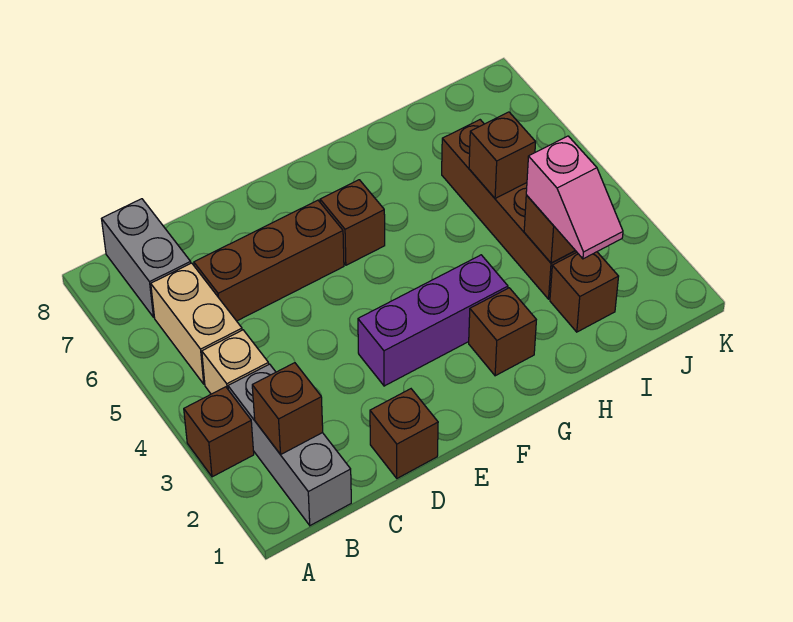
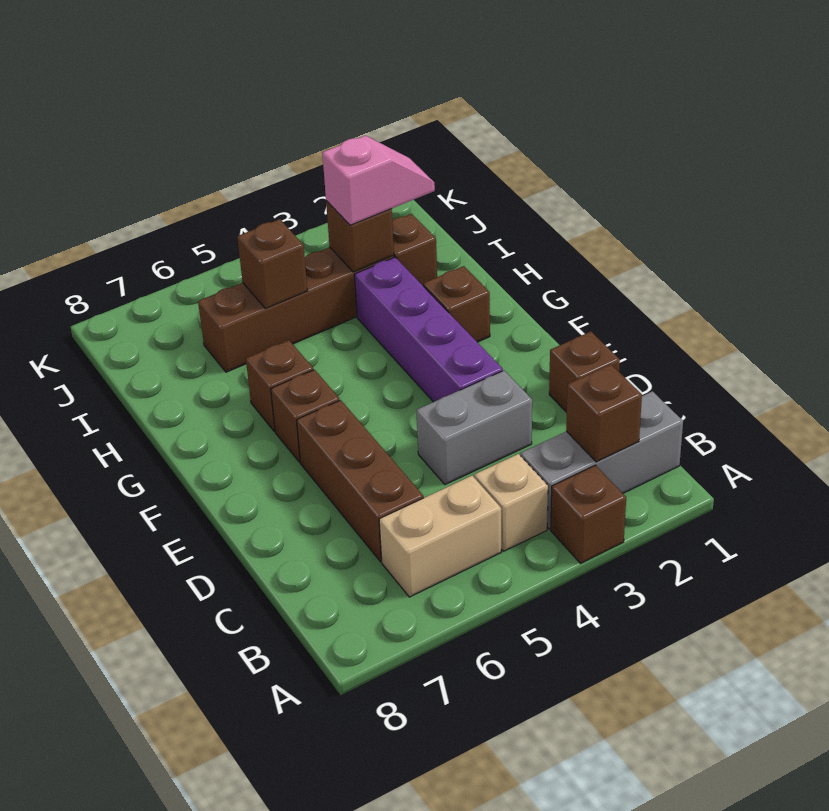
grey brick B7:B8 level 1 -> grey brick D3:D4 level 1
purple brick E3:G3 level 1 -> purple brick E3:H3 level 1
none -> brown brick G6 level 1

